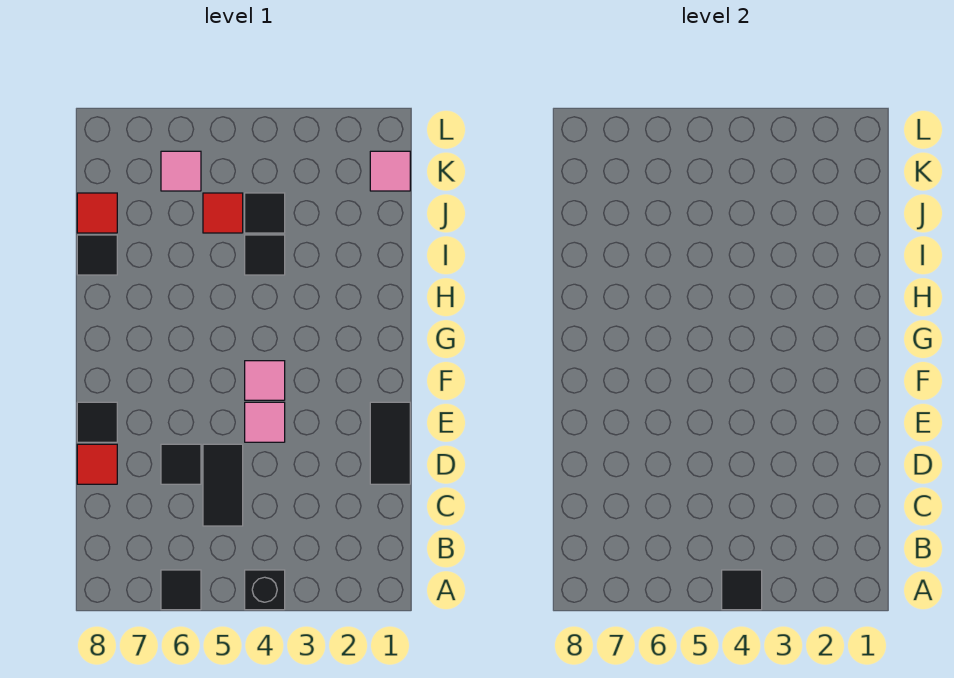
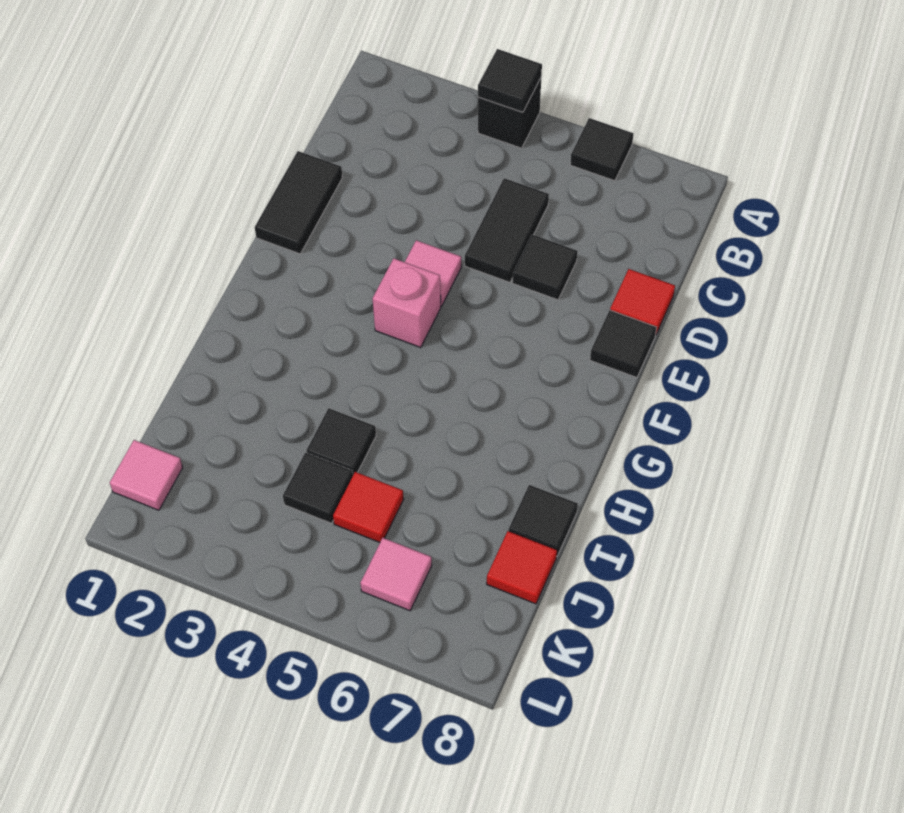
pink tile F4 level 1 -> pink brick F4 level 1

